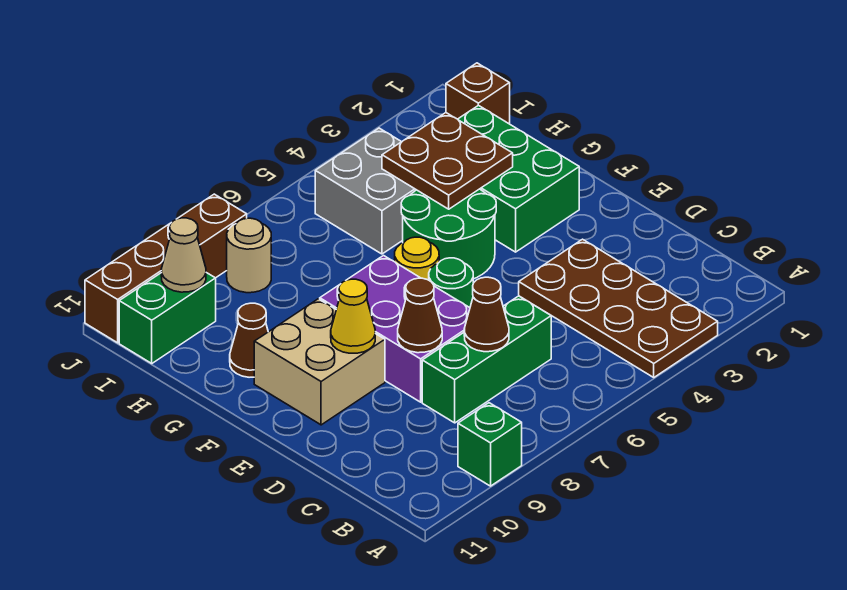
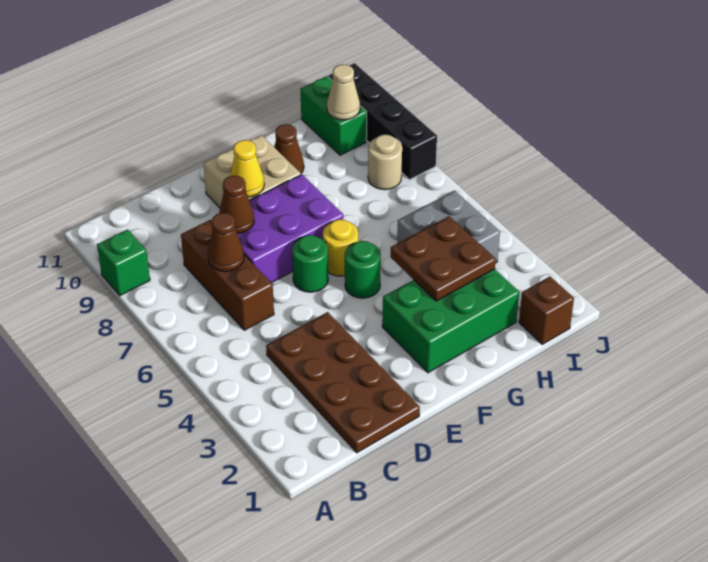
brown plate A3:D4 level 1 -> brown plate C1:D4 level 1
green brick C6:C8 level 1 -> brown brick C6:C8 level 1
green round brick F4:G5 level 1 -> green round brick F5 level 1
brown brick J8:J11 level 1 -> black brick J8:J11 level 1

